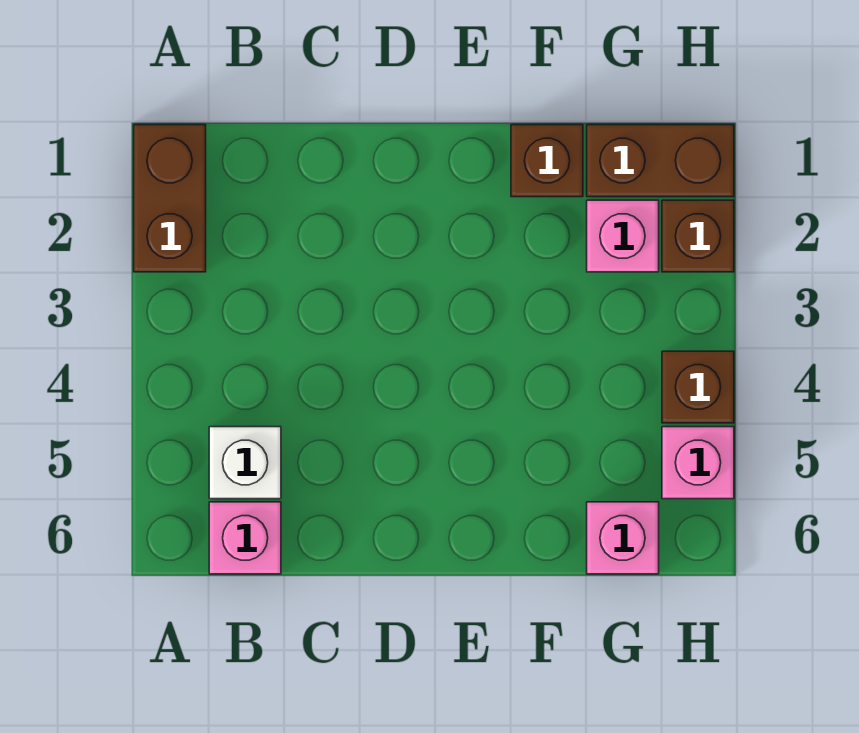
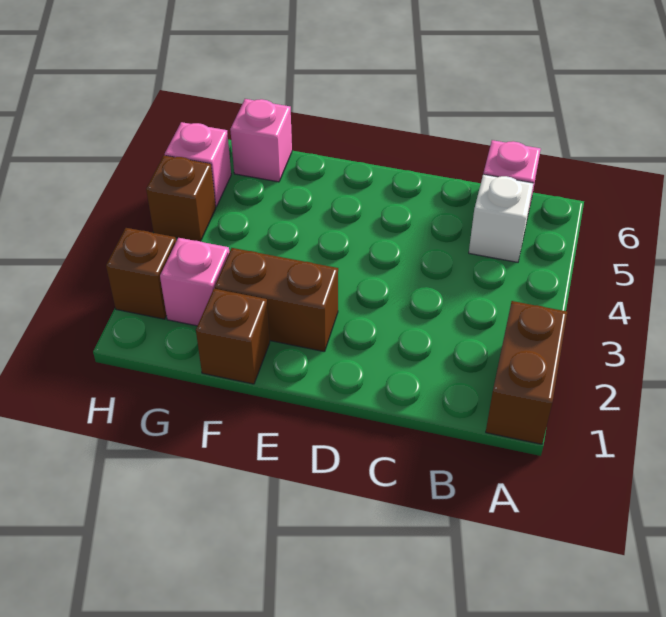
brown brick G1:H1 level 1 -> brown brick E2:F2 level 1

